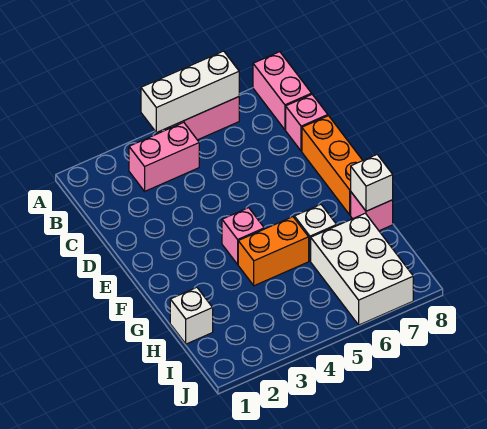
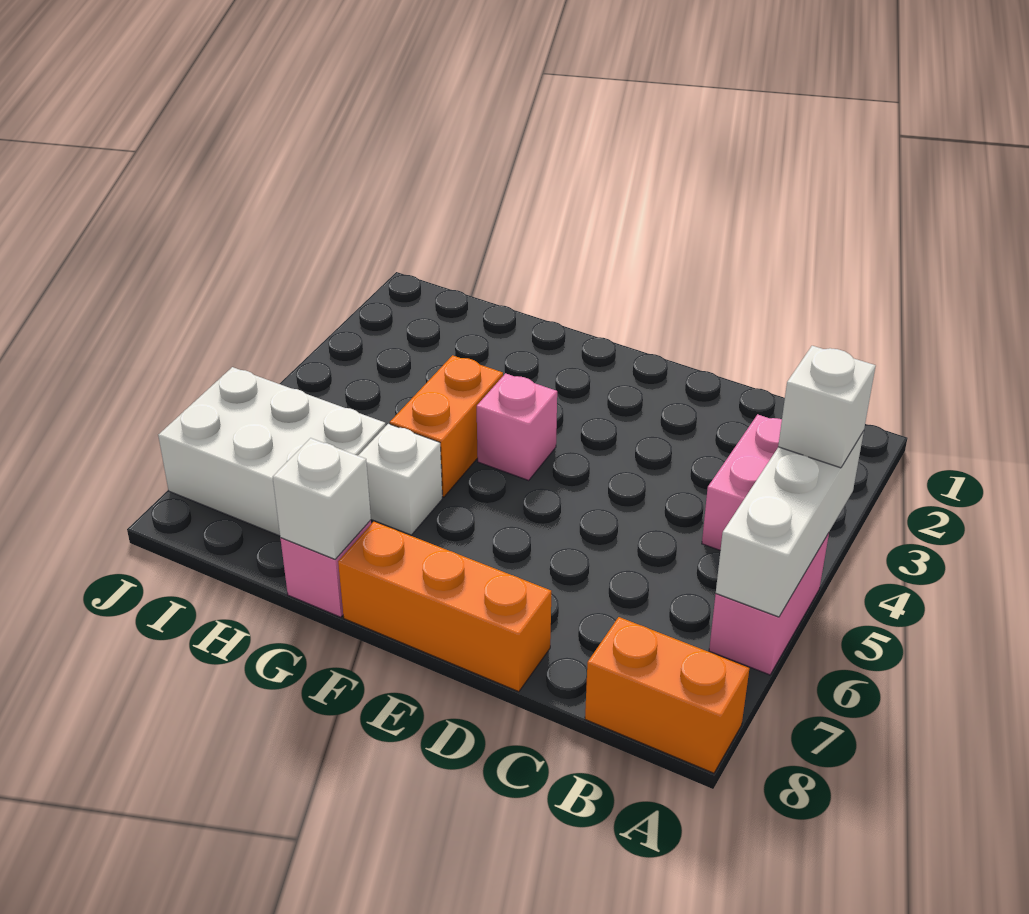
pink brick A8:B8 level 1 -> orange brick A8:B8 level 1
pink brick C8 level 1 -> none
white brick H1 level 1 -> white brick A4 level 3

